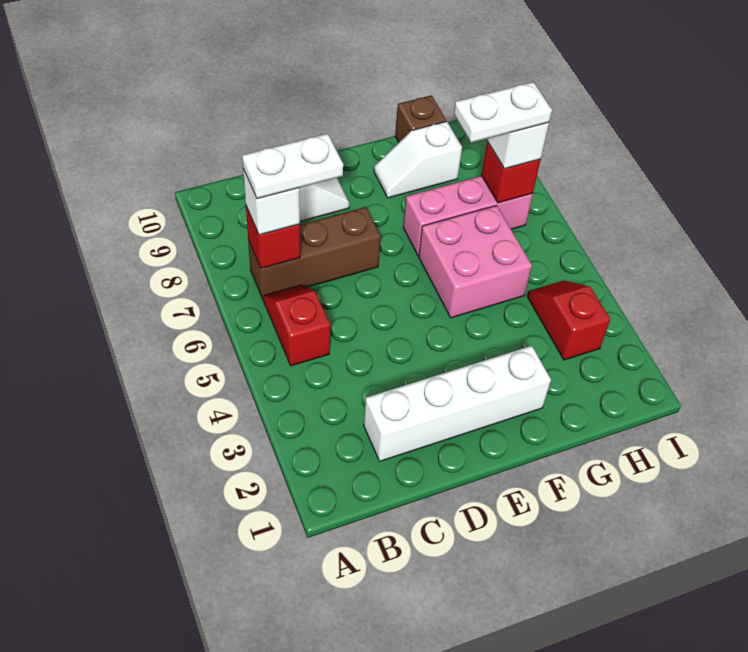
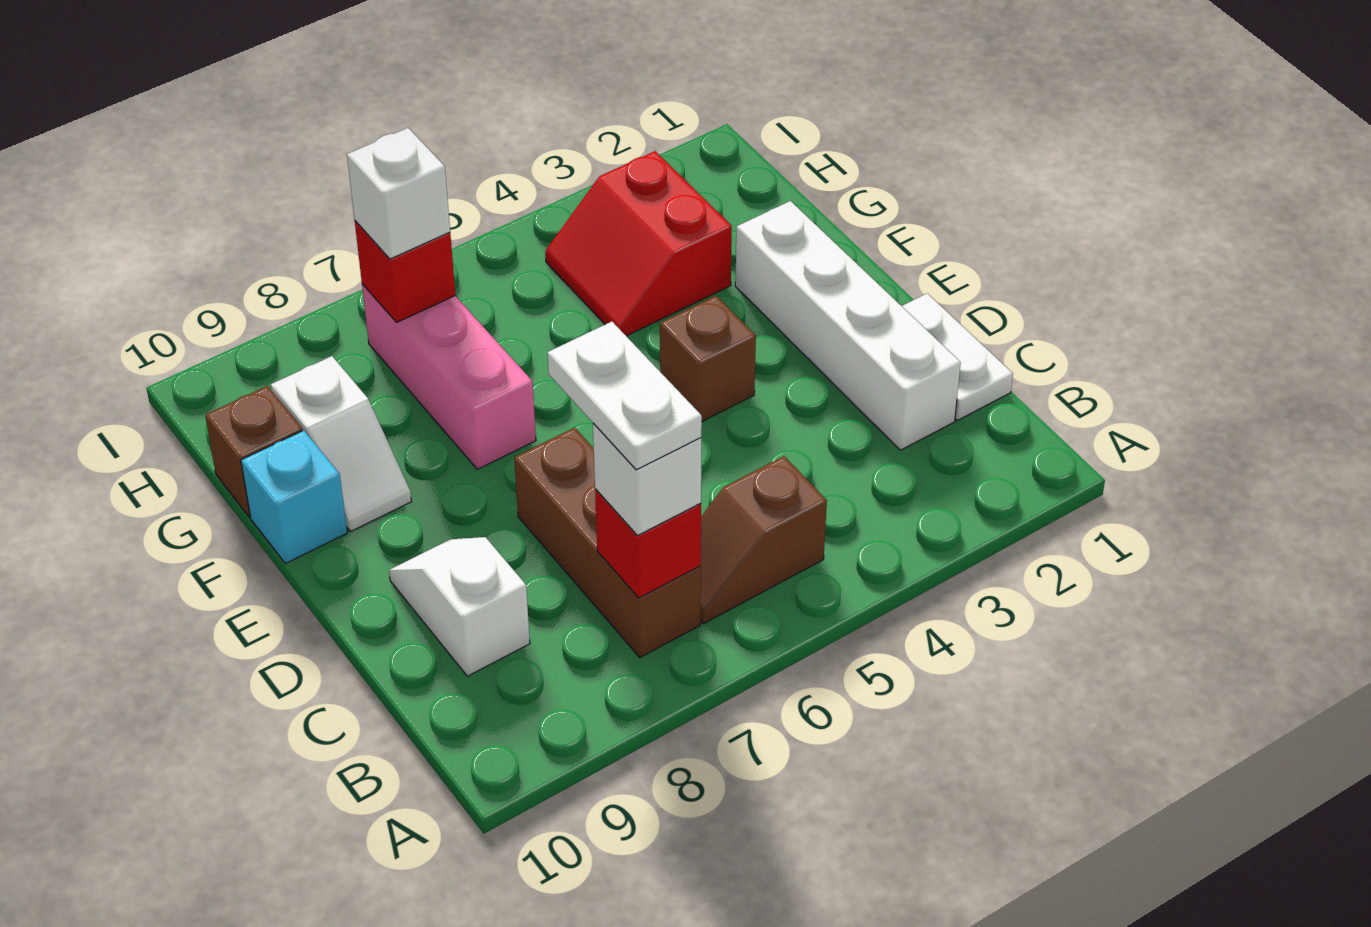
red slope B5:B6 level 1 top 5 -> brown slope B5:B6 level 1 top 5
none -> brown brick E4 level 1
pink brick F5:G6 level 1 -> none
none -> cyan brick F10 level 1
white plate G7:H7 level 4 -> white plate C1:D1 level 1
red slope H3:H4 level 1 top 3 -> red slope G3:H4 level 1 top 3

